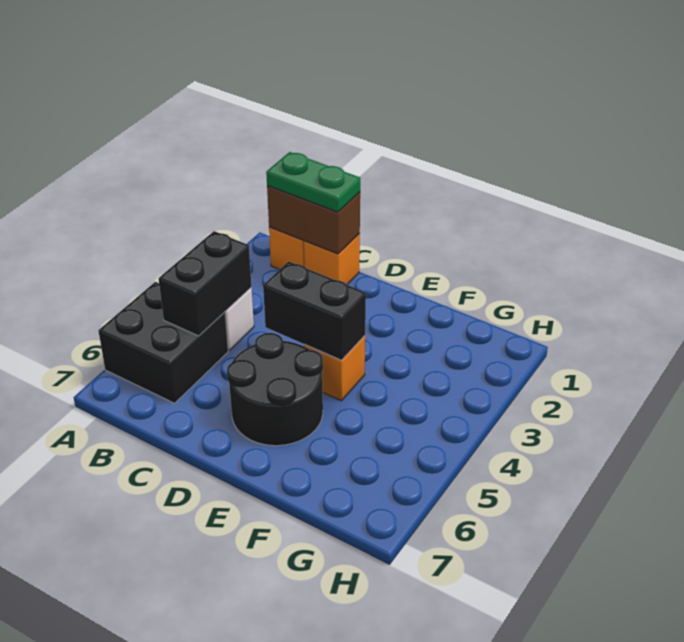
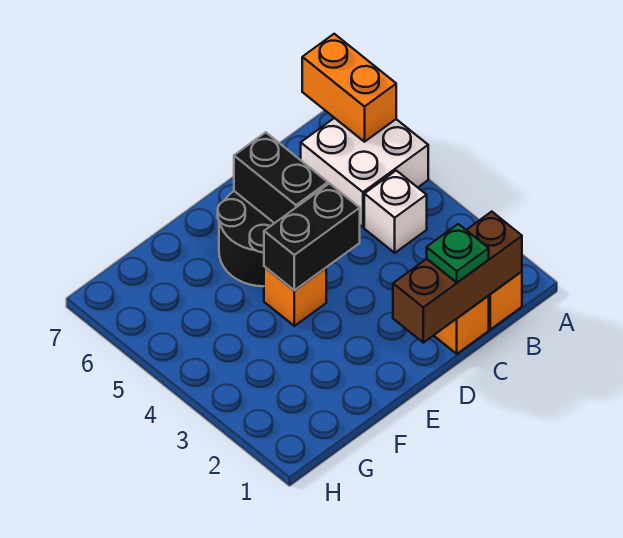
black brick A5:B6 level 1 -> white brick A5:B6 level 1
none -> orange brick A6:A7 level 2
brown brick B1:C1 level 2 -> brown brick B1:D1 level 2
green plate B1:C1 level 3 -> green plate C1 level 3
black brick B4:B5 level 2 -> black brick D5:D6 level 2

